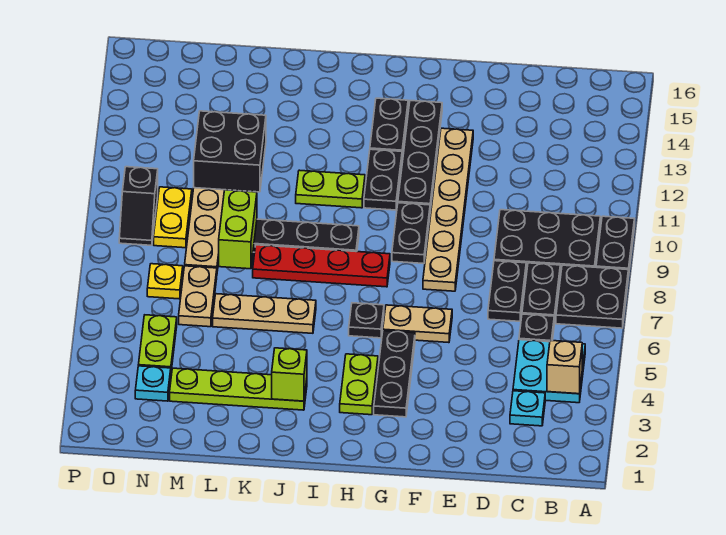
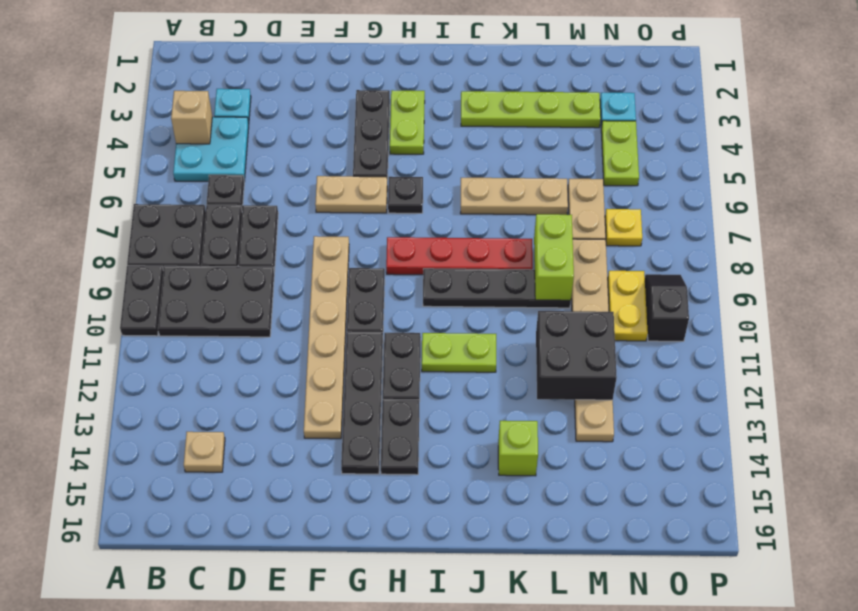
none -> tan plate C14 level 1
lime brick J3 level 2 -> lime brick K14 level 1

